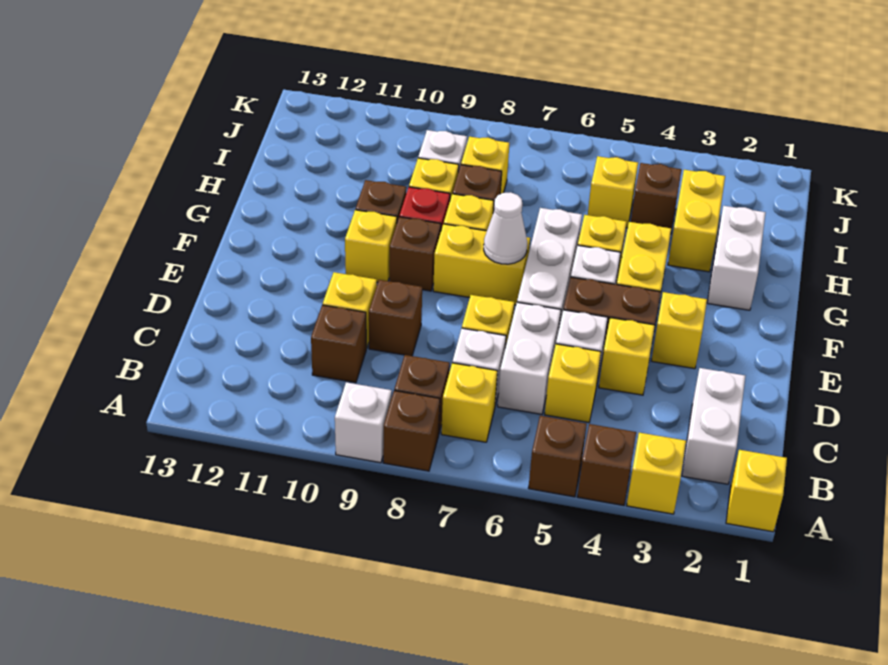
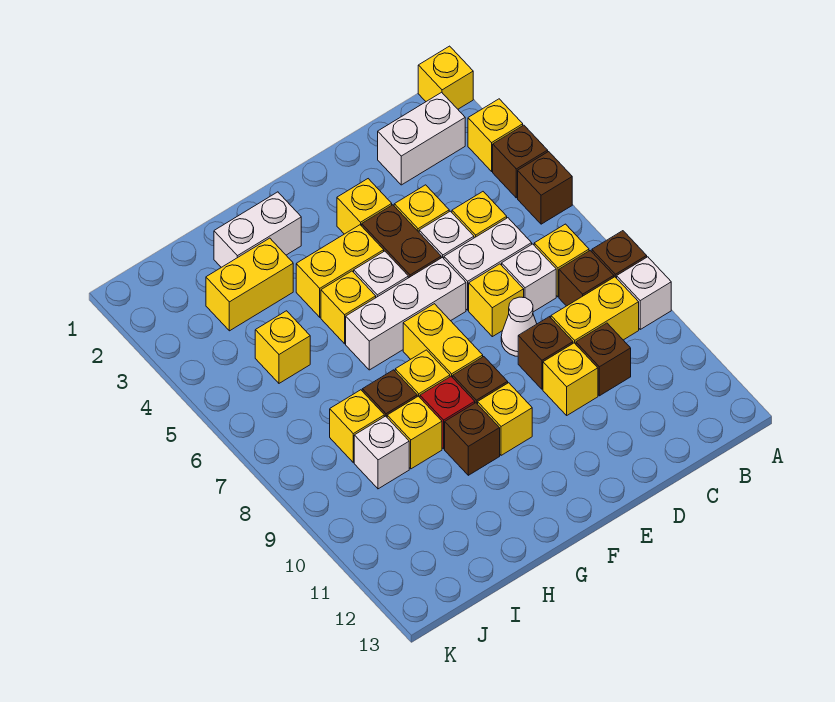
none -> yellow brick B9:C9 level 1
white cone F7 level 2 -> white cone D8 level 1
brown brick I4 level 1 -> none

